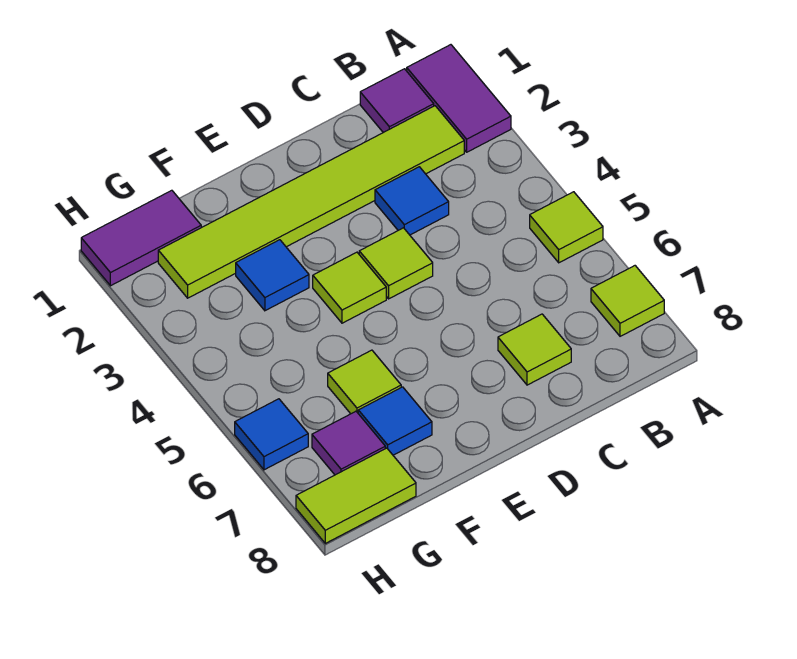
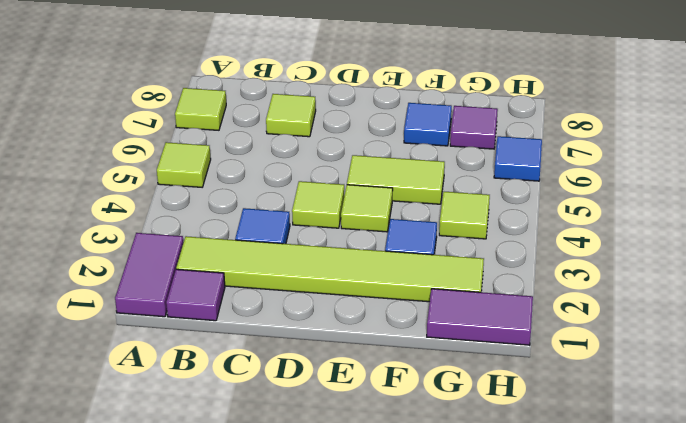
lime tile F6 level 1 -> lime tile G4 level 1
lime tile G8:H8 level 1 -> lime tile E5:F5 level 1

